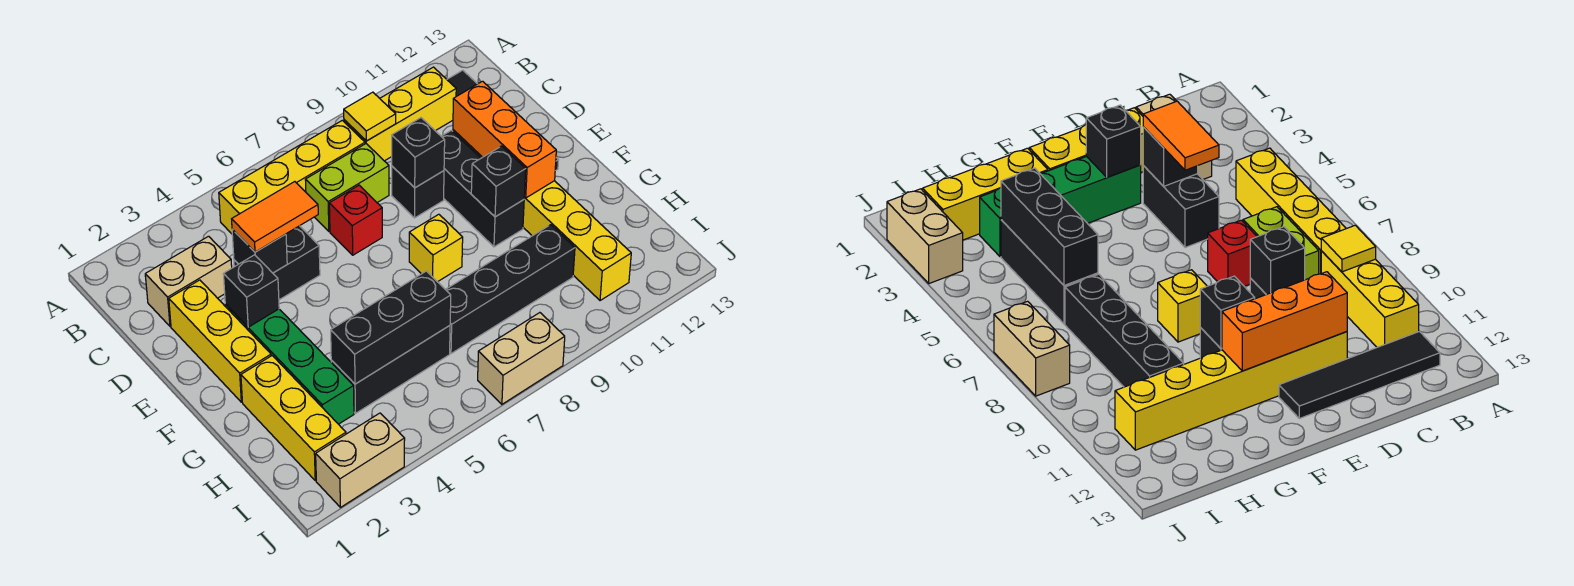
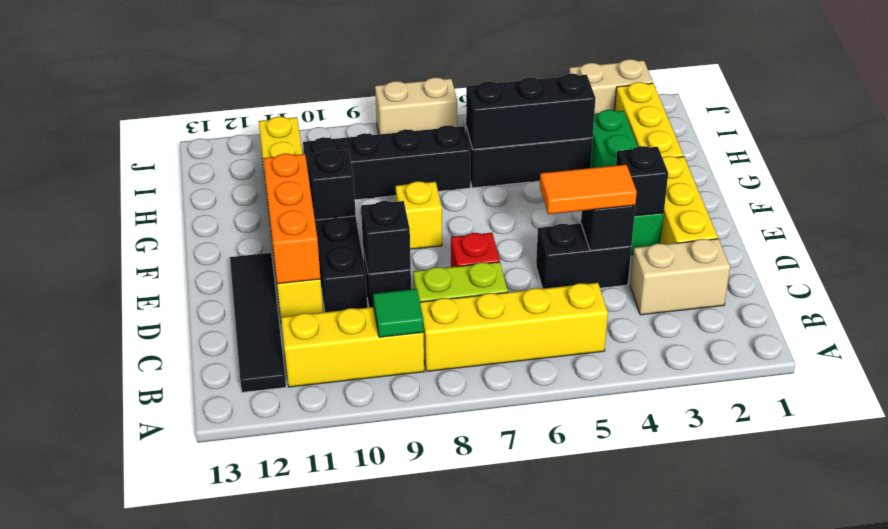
yellow tile B9 level 2 -> green tile B9 level 2

